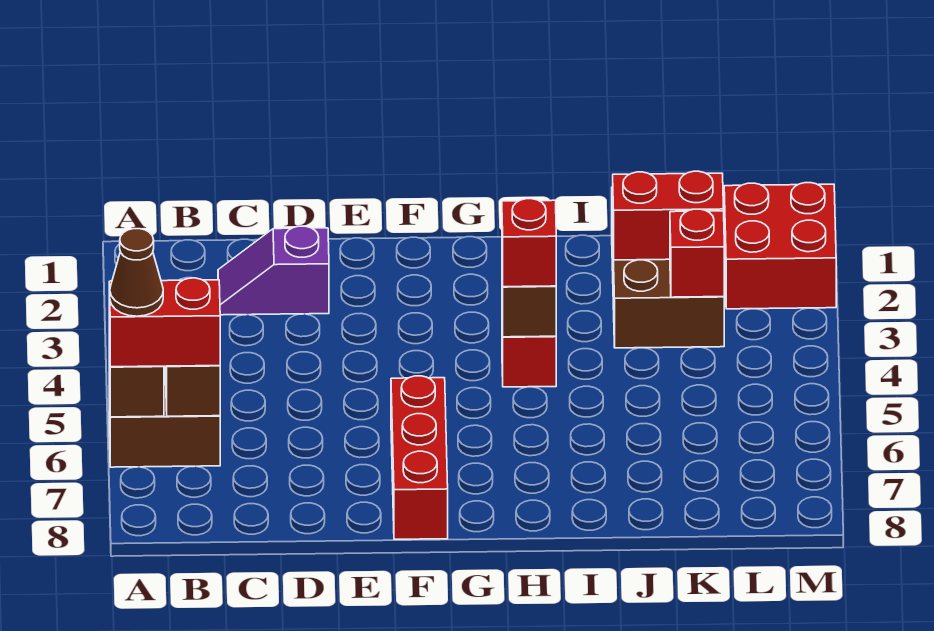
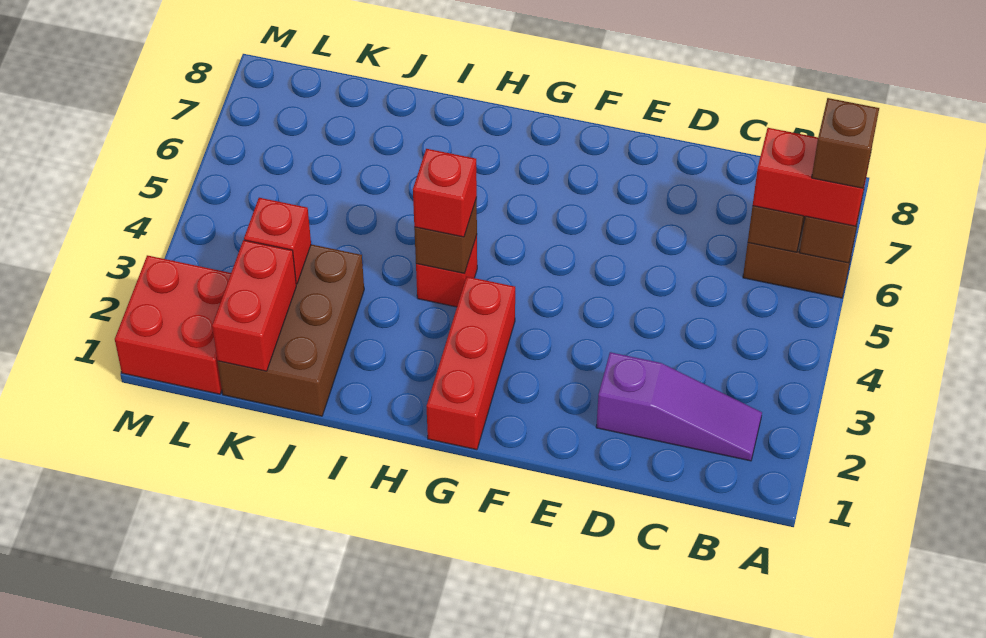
brown cone A6 level 4 -> brown brick A6 level 4
purple slope C2:D2 level 1 top D -> purple slope B2:D2 level 1 top D
red brick F6:F8 level 1 -> red brick G1:G3 level 1
red brick J2:K2 level 2 -> red brick K1:K2 level 2

